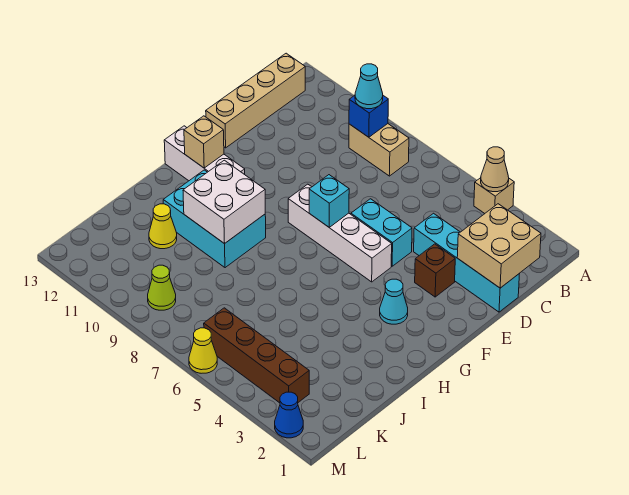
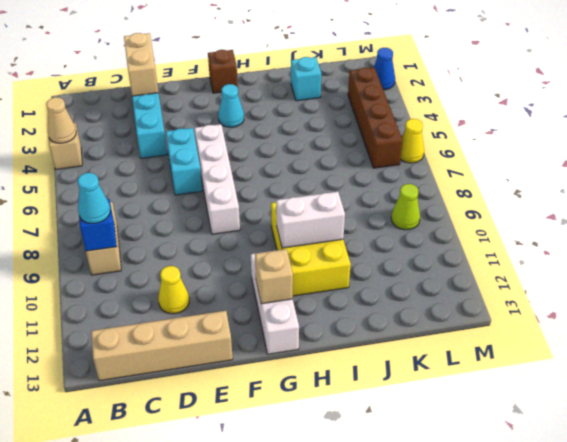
tan brick C1:D2 level 2 -> tan brick D1:D2 level 2
brown brick E3 level 1 -> brown brick G1 level 1
cyan brick F7 level 2 -> cyan brick J2 level 1
cyan brick H9:I11 level 1 -> yellow brick H9:I11 level 1
white brick H9:I10 level 2 -> white brick H10:I10 level 2
yellow cone J11 level 1 -> yellow cone D11 level 1

